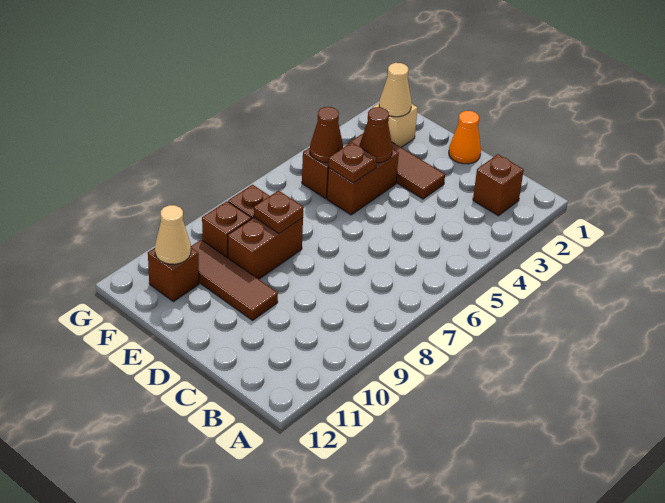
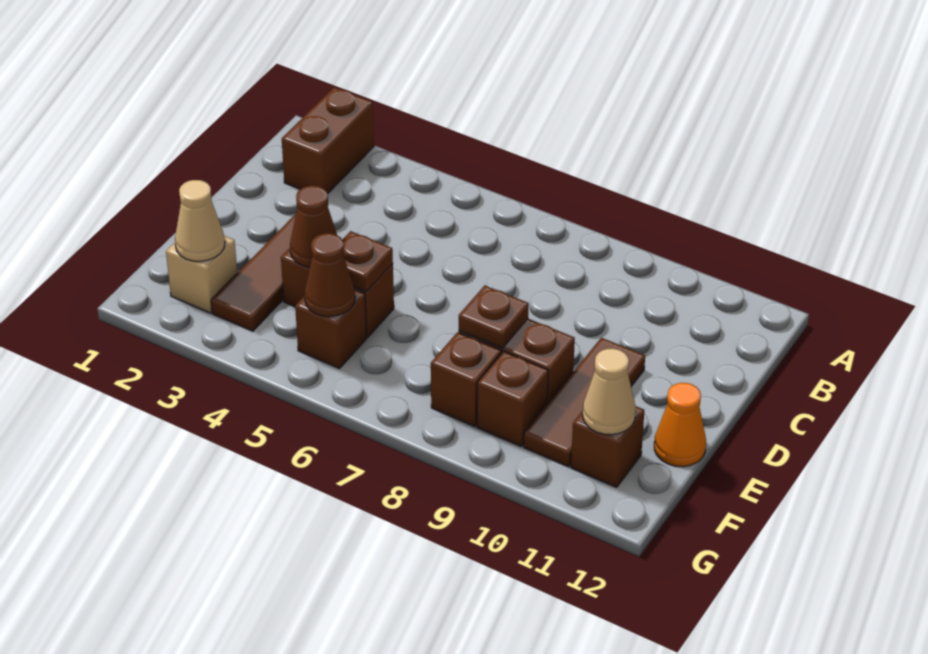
brown brick B2 level 1 -> brown brick A2:B2 level 1
orange cone D1 level 1 -> orange cone E12 level 1

